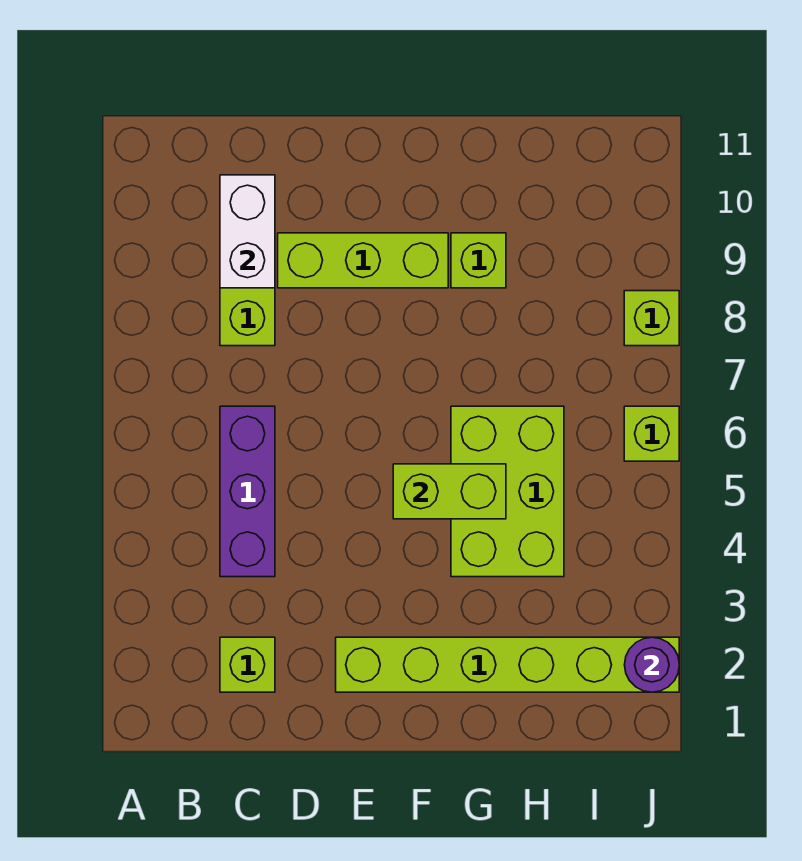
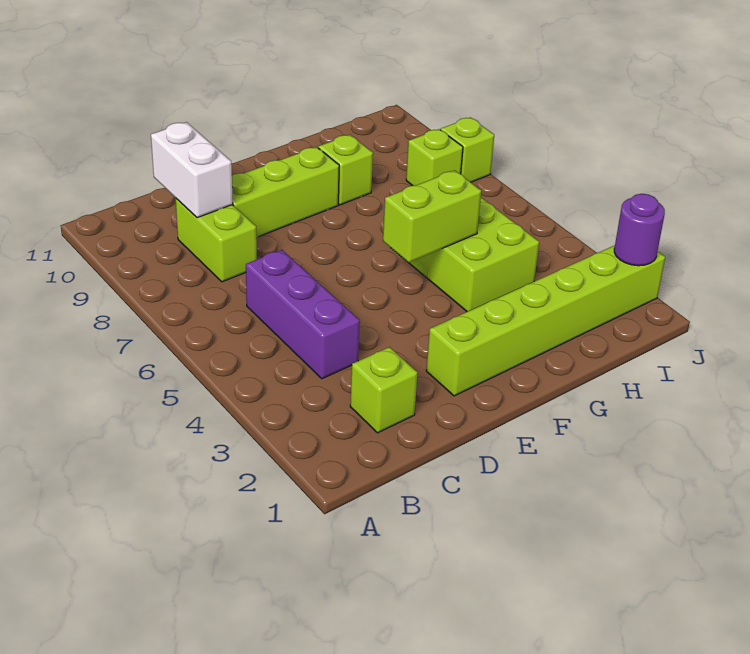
lime brick J6 level 1 -> lime brick I8 level 1

